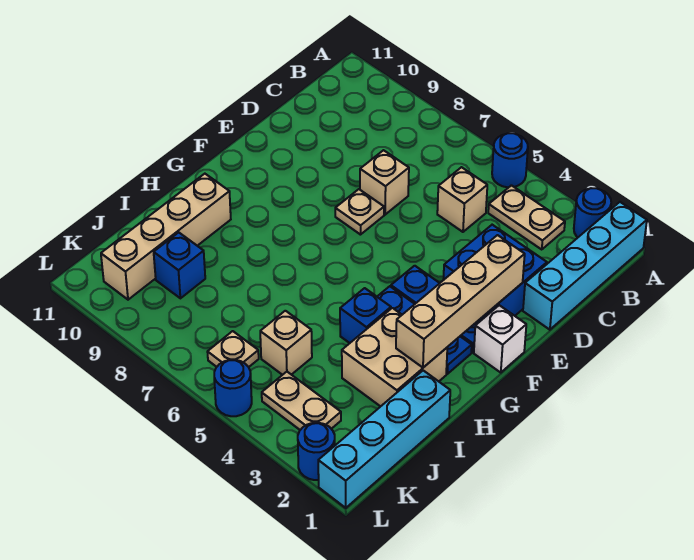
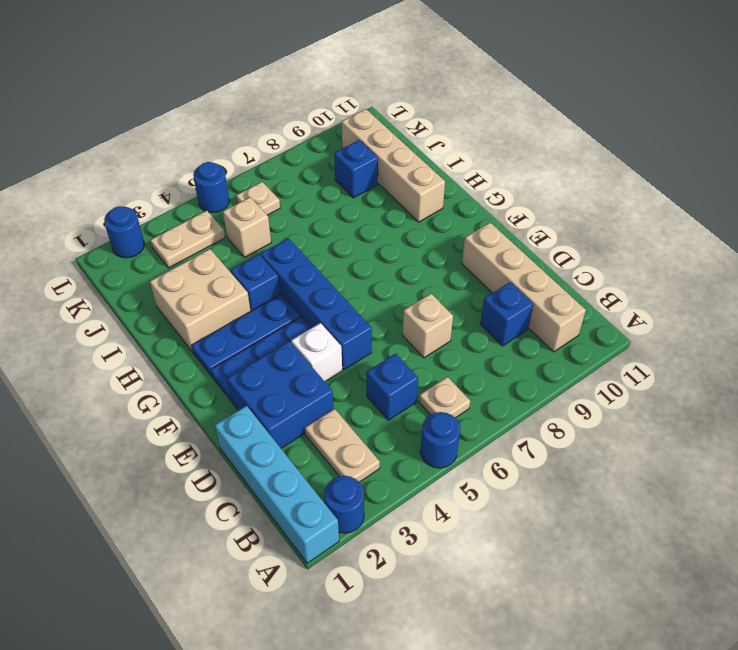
tan plate B3:B4 level 1 -> tan plate B3:C3 level 1
tan brick C5 level 1 -> blue brick C5 level 1
none -> blue brick C9 level 1
tan brick E2:H2 level 2 -> tan brick B10:E10 level 1
none -> blue brick E5:H5 level 1
tan plate E7 level 1 -> tan plate B6 level 1
white brick F1 level 1 -> white brick E4 level 1
cyan brick I1:L1 level 1 -> none

